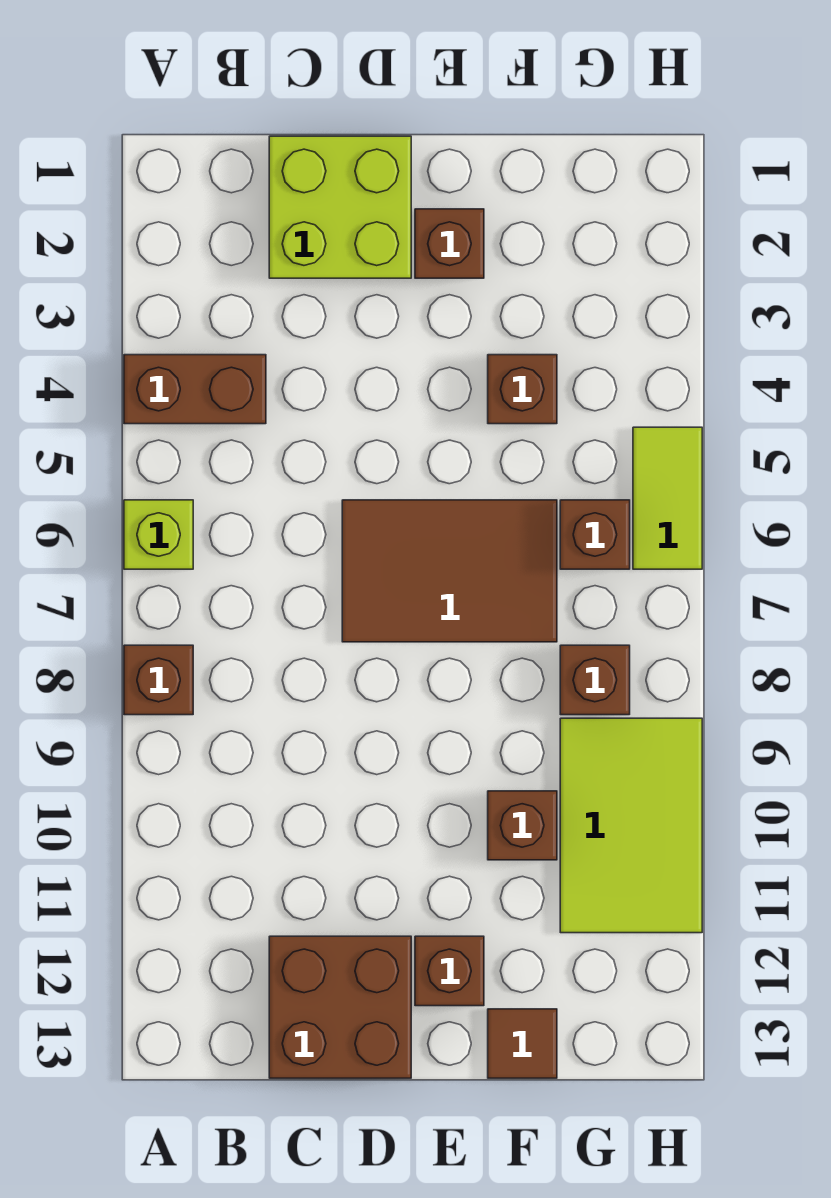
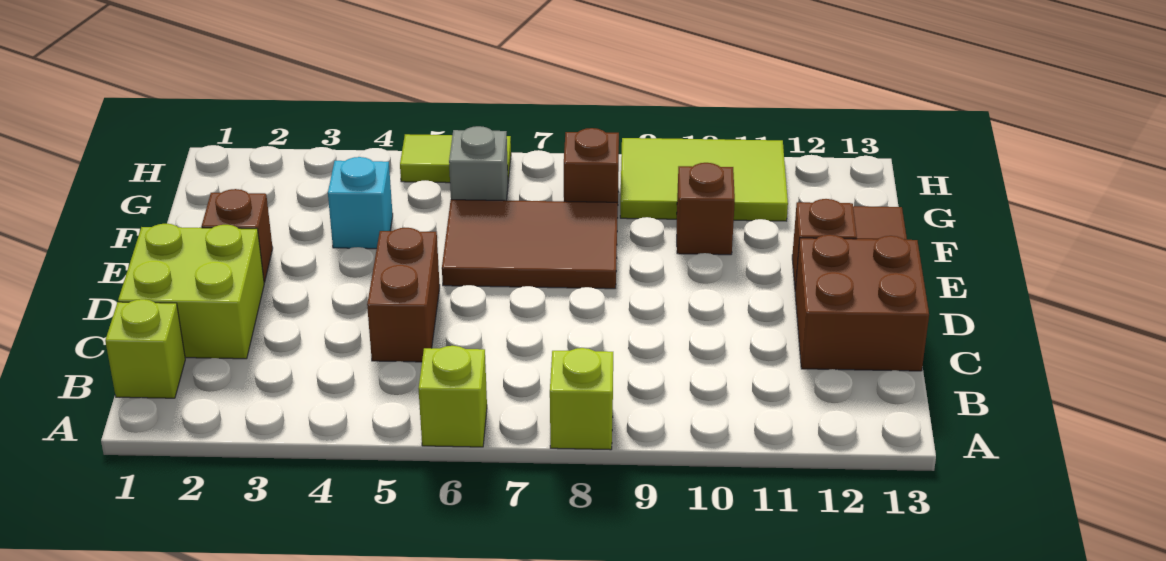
brown brick A4:B4 level 1 -> brown brick C5:D5 level 1
brown brick A8 level 1 -> lime brick A8 level 1
none -> lime brick B1 level 1
brown tile D6:F7 level 1 -> brown tile E6:F8 level 1
brown brick F4 level 1 -> cyan brick F4 level 1
brown brick G6 level 1 -> grey brick G6 level 1

